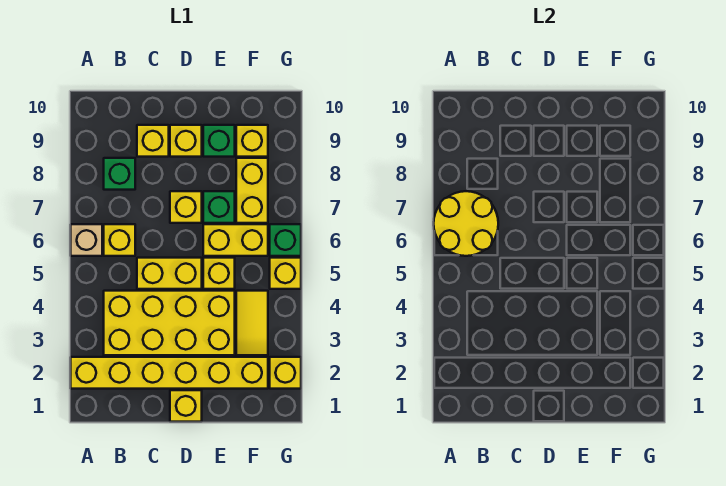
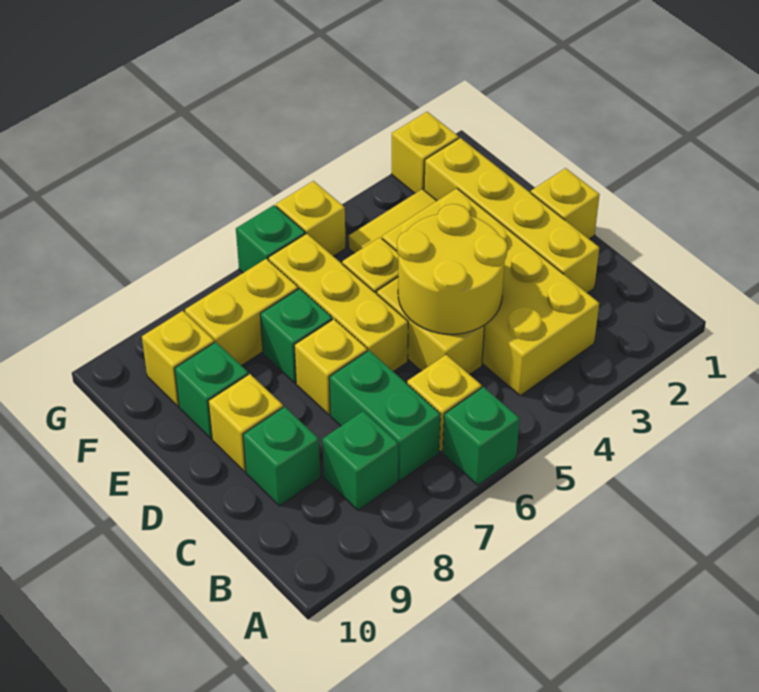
yellow brick A2:F2 level 1 -> yellow brick C2:F2 level 1
tan brick A6 level 1 -> green brick A6 level 1
yellow round brick A6:B7 level 2 -> yellow round brick C4:D5 level 2
none -> green brick B7:C7 level 1
yellow brick C9 level 1 -> green brick C9 level 1
yellow brick E6:F6 level 1 -> yellow brick D6:F6 level 1

